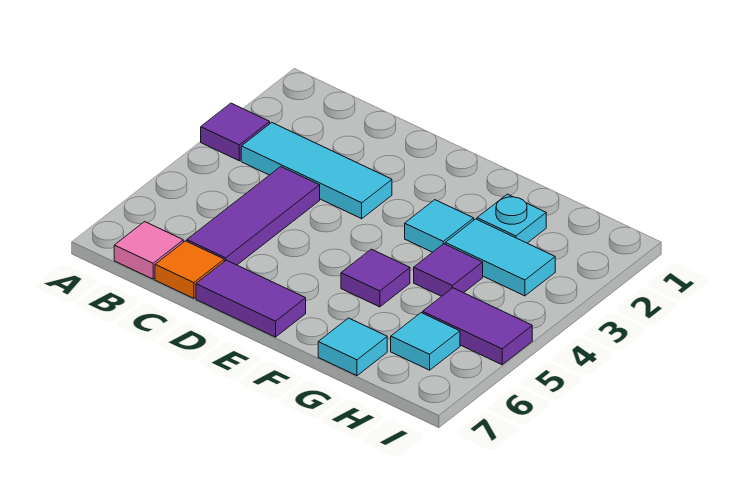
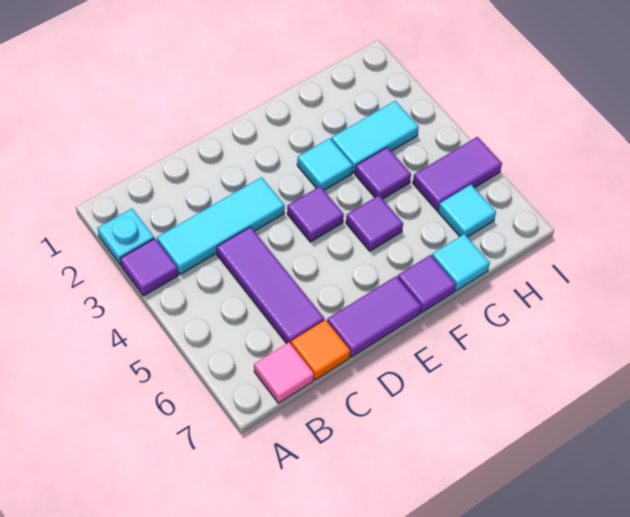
none -> purple tile E4 level 1
none -> purple tile F7 level 1
cyan plate G2 level 1 -> cyan plate A2 level 1

